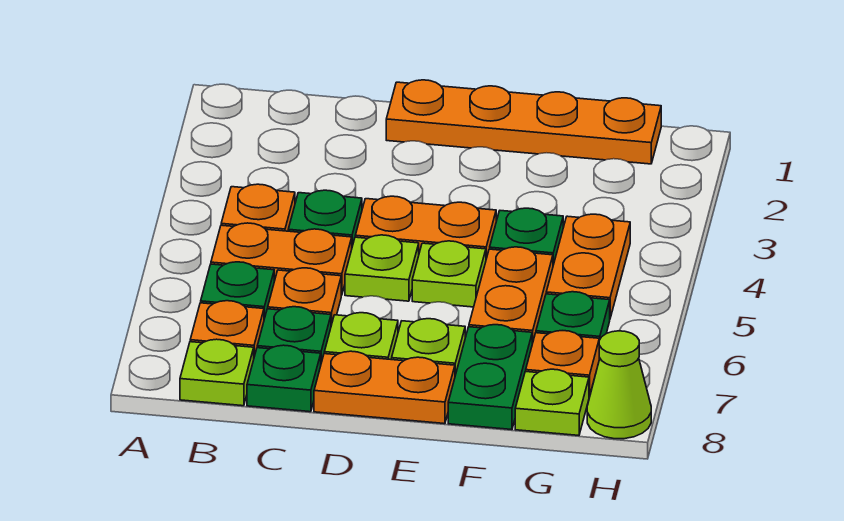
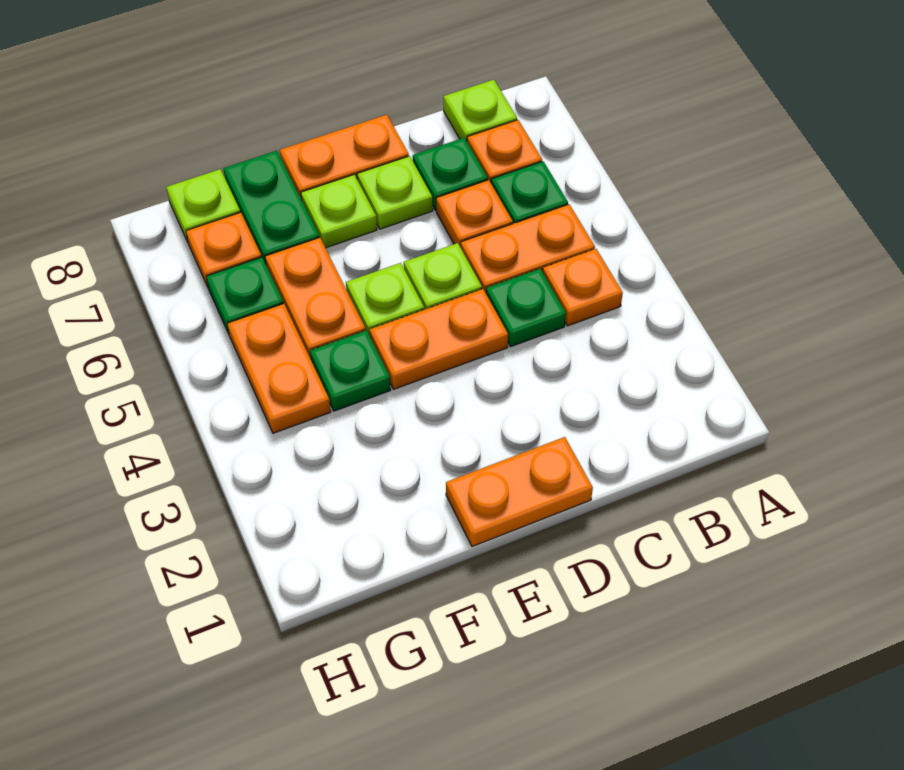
green plate C8 level 1 -> none
orange plate D1:G1 level 1 -> orange plate D1:E1 level 1
lime cone H8 level 1 -> none

